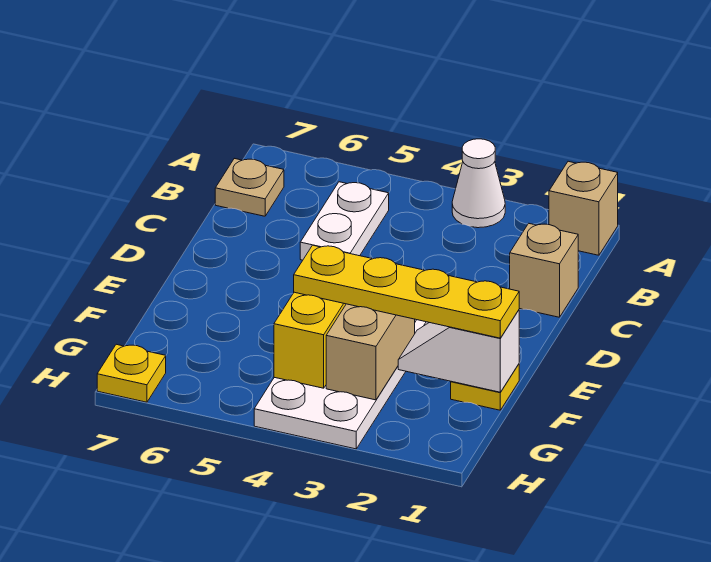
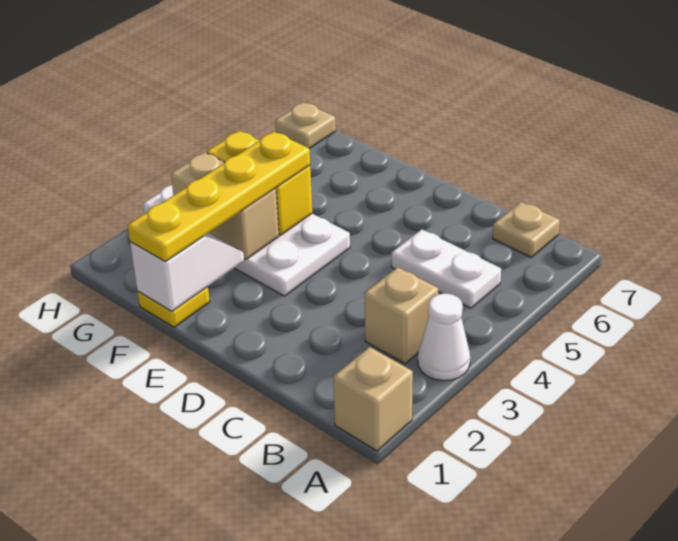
tan brick C1 level 1 -> tan brick B3 level 1
yellow plate H7 level 1 -> tan plate H7 level 1

